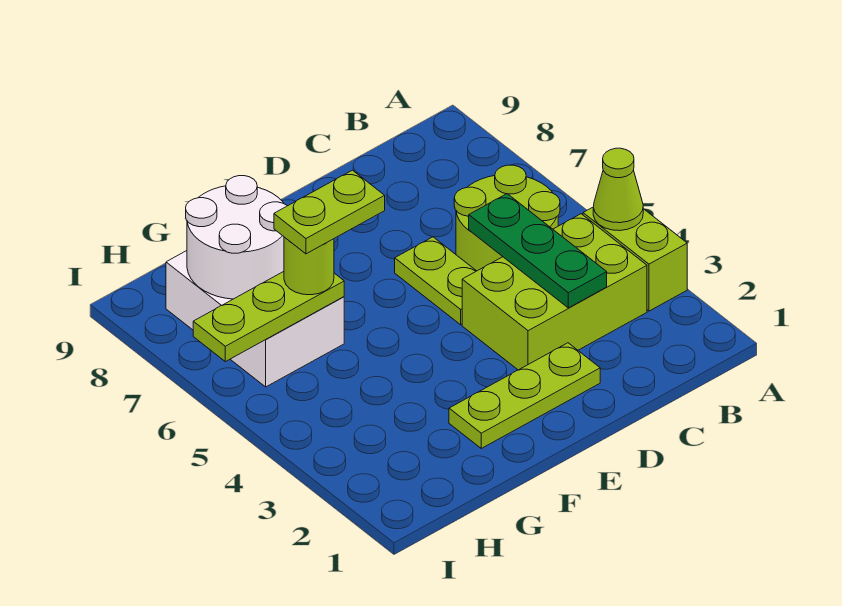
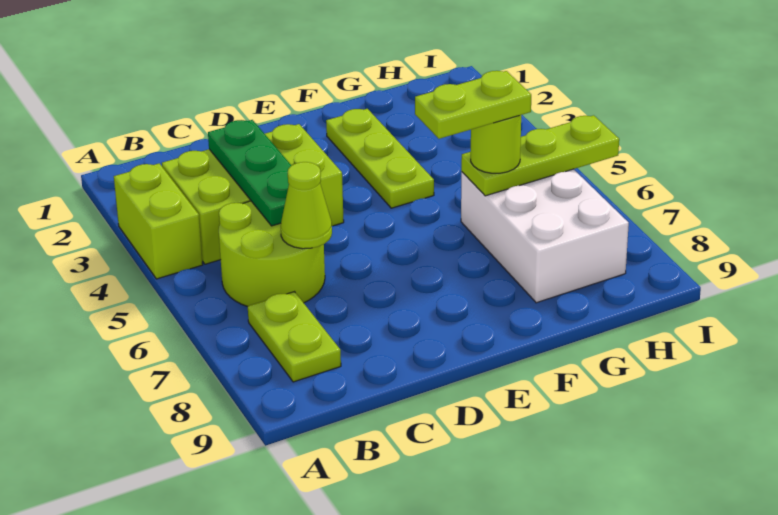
lime cone A4 level 2 -> lime cone C6 level 2
lime plate D2:F2 level 1 -> lime plate F2:F4 level 1
lime plate D5:D6 level 1 -> lime plate B7:B8 level 1
white round brick G7:H8 level 2 -> none

